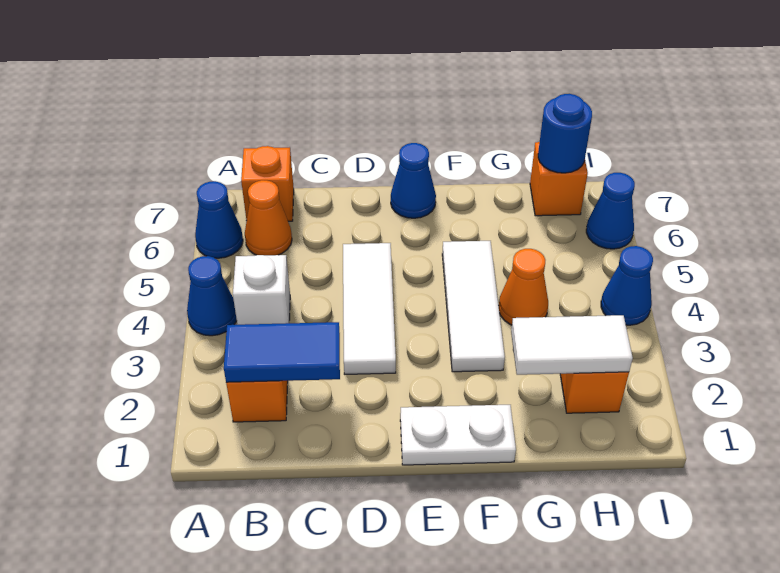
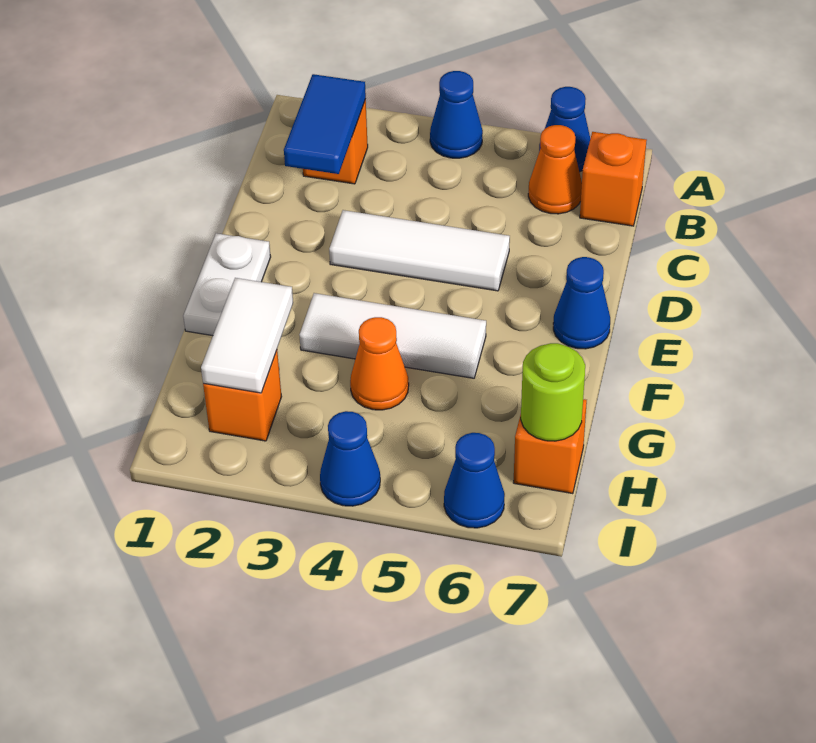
white brick B4 level 1 -> none
blue round brick H7 level 2 -> lime round brick H7 level 2

